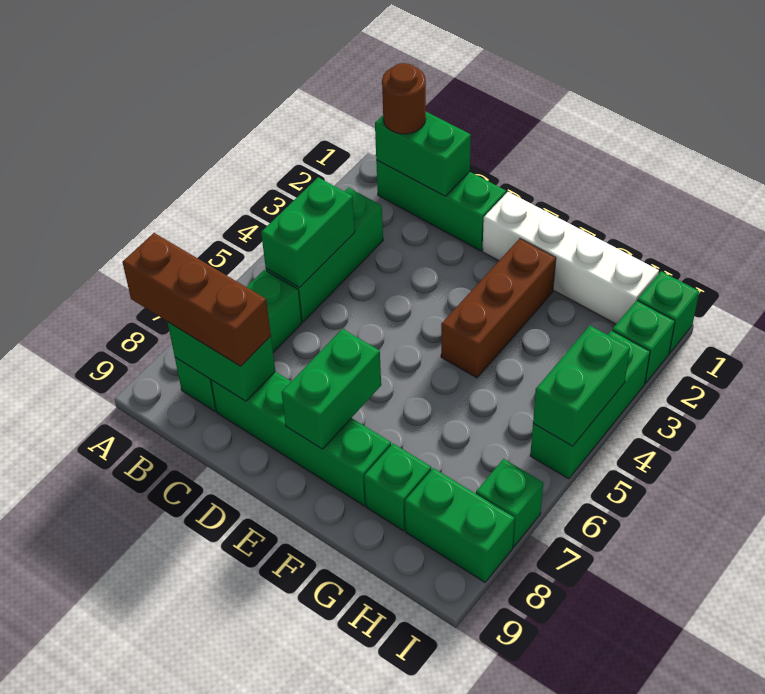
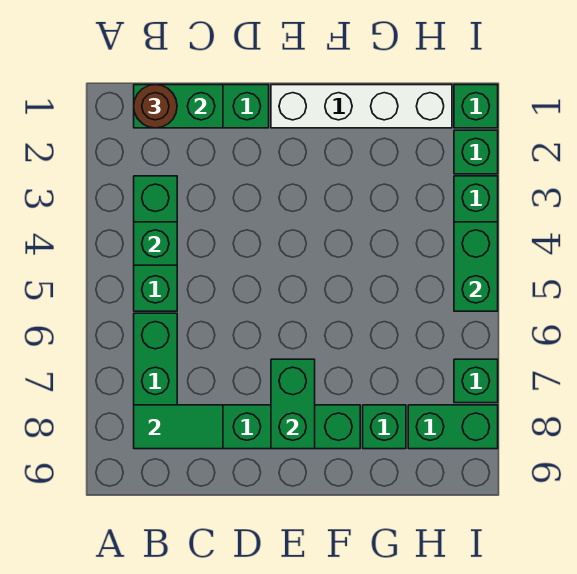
brown brick A8:C8 level 3 -> none
green brick B4:B5 level 2 -> green brick B4 level 2
green brick B8:C8 level 2 -> green tile B8:C8 level 2
brown brick F2:F4 level 1 -> none

